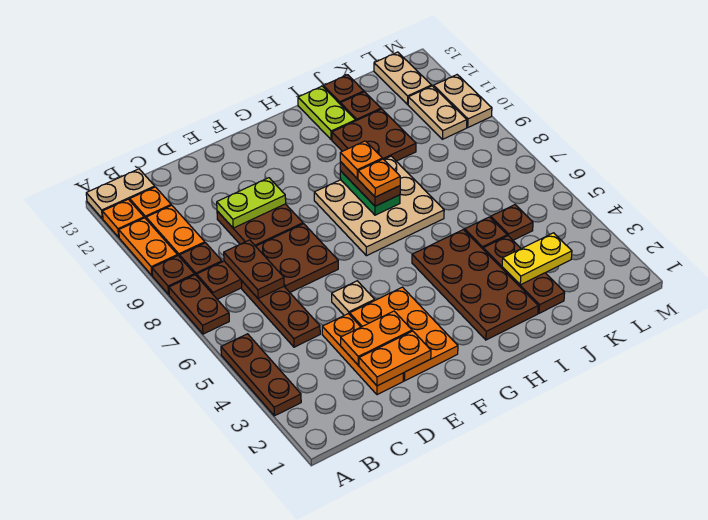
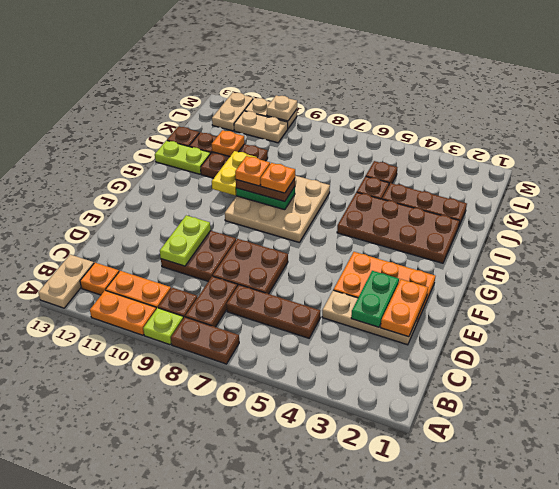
brown plate A3:A5 level 1 -> none
brown plate A9 level 1 -> lime plate A9 level 1
orange plate A12 level 1 -> orange plate J11 level 2
brown plate C7:C8 level 2 -> none
orange plate D2:D4 level 1 -> tan plate D2:D4 level 1
orange plate D3:E3 level 2 -> green plate D3:E3 level 2
tan plate E5 level 1 -> tan plate M10 level 2
yellow plate J3:K3 level 2 -> yellow plate H10:I10 level 2
tan plate L12:L13 level 1 -> tan plate L12:M12 level 1

